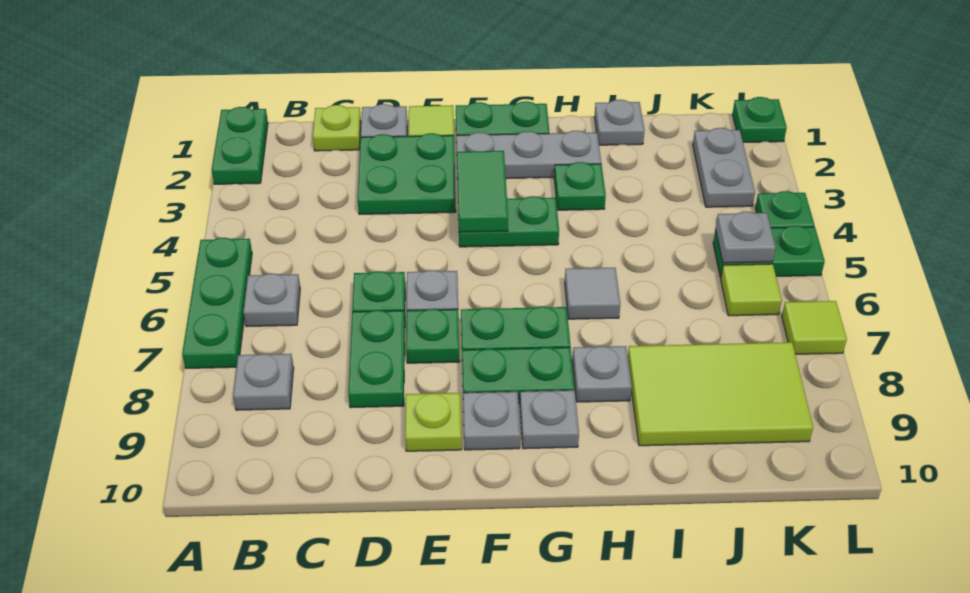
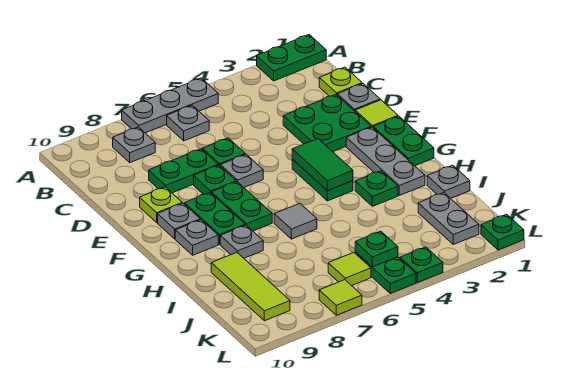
green plate A5:A7 level 1 -> grey plate A5:A7 level 1
green tile F3:F4 level 2 -> green tile F4:G4 level 2
lime tile I8:K9 level 1 -> lime tile I9:K9 level 1
grey plate K2:K3 level 1 -> grey plate J2:K2 level 1
grey plate K5 level 2 -> green plate K5 level 2

